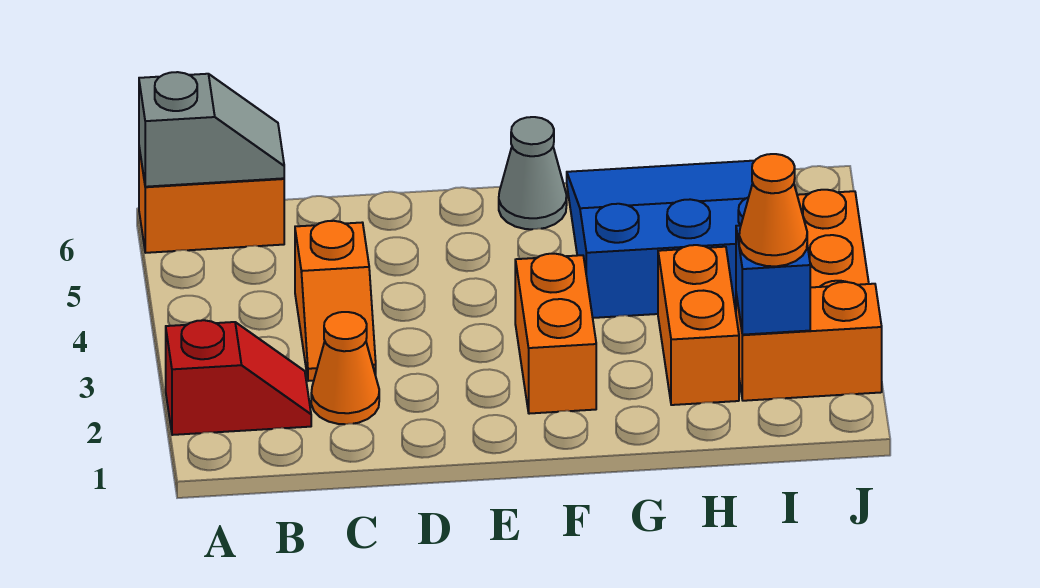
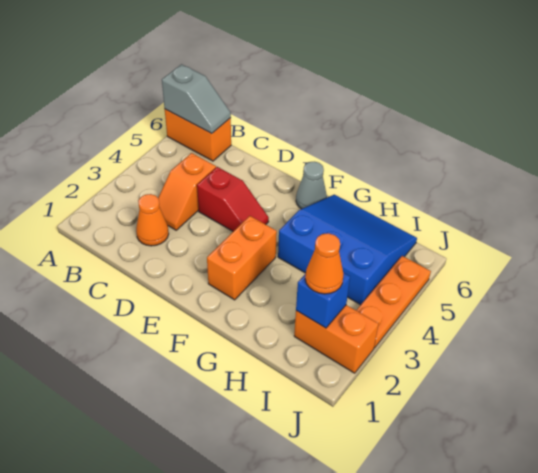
red slope A2:B2 level 1 top A -> red slope D4:E4 level 1 top D
orange brick H2:H3 level 1 -> none

